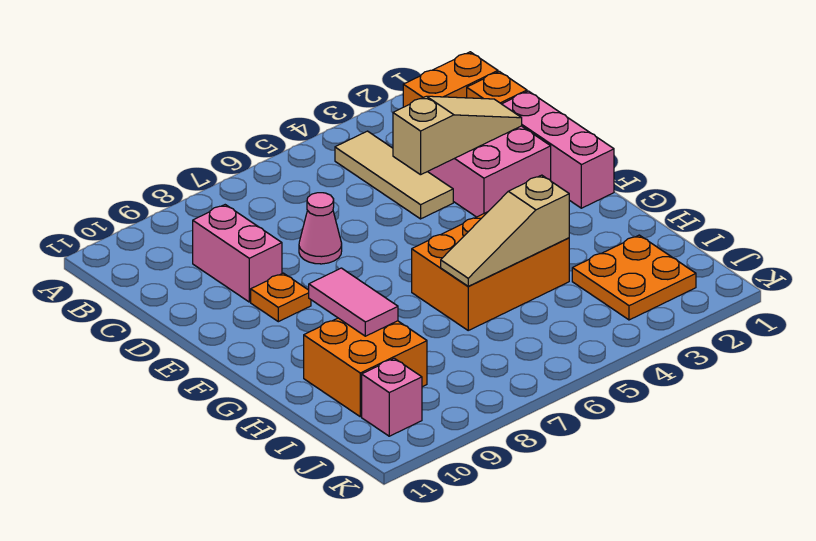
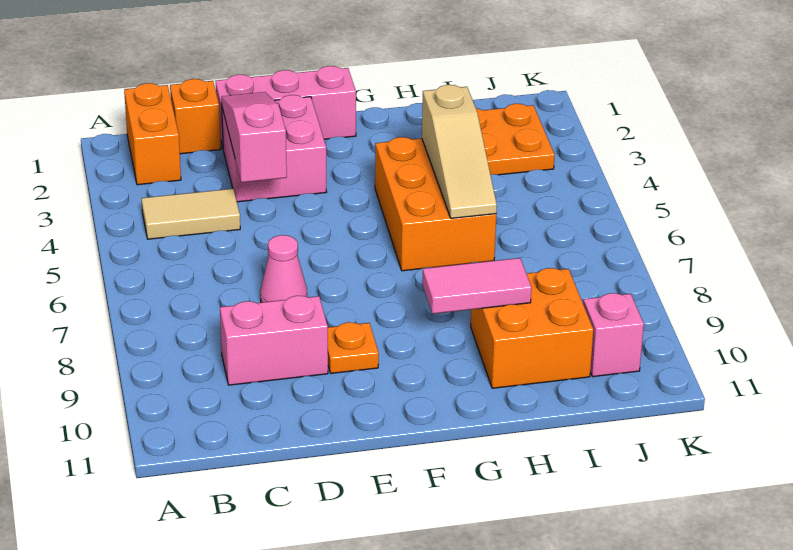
tan tile B4:D4 level 1 -> tan tile B4:C4 level 1
tan slope D2:D4 level 2 top 4 -> pink slope D2:D4 level 2 top 4

